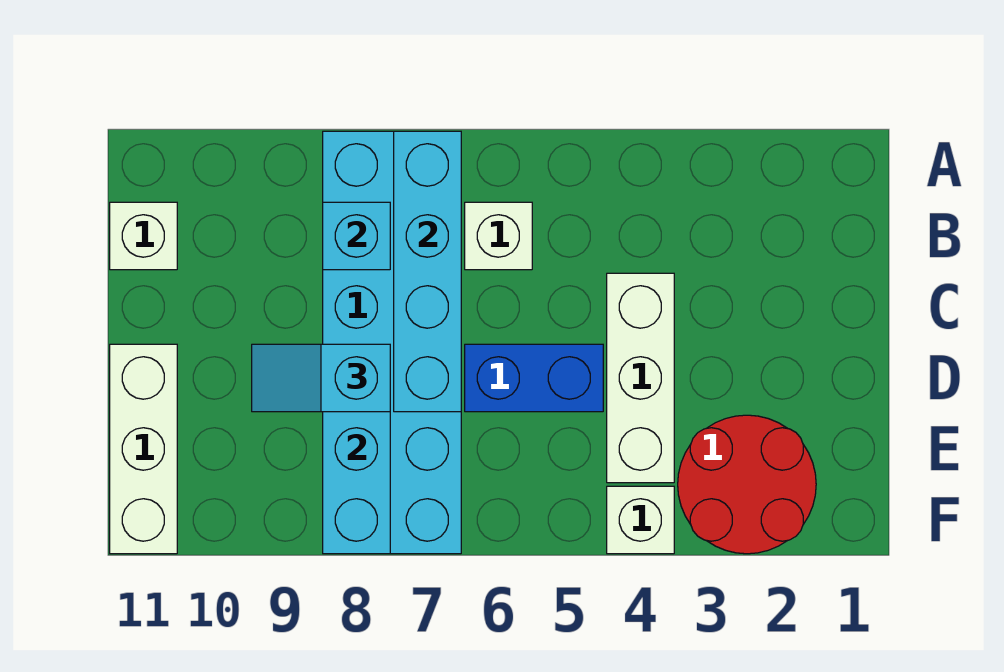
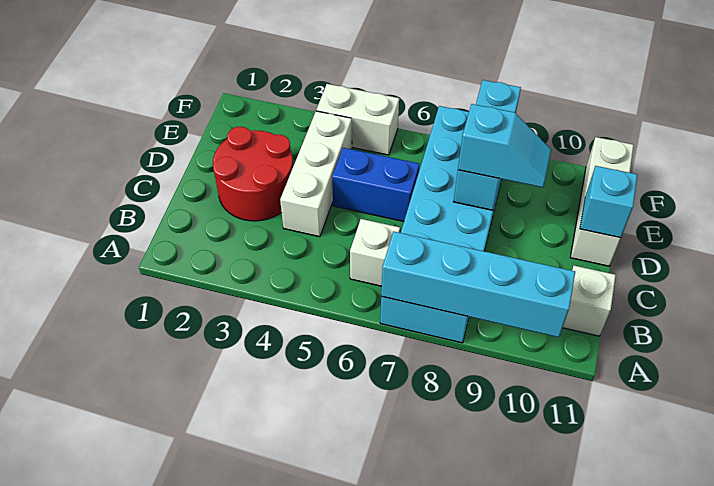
cyan brick A7:D7 level 2 -> cyan brick A7:A10 level 2
cyan brick B8 level 2 -> cyan brick D11 level 2
red round brick E2:F3 level 1 -> red round brick C2:D3 level 1
white brick F4 level 1 -> white brick F4:F5 level 1

